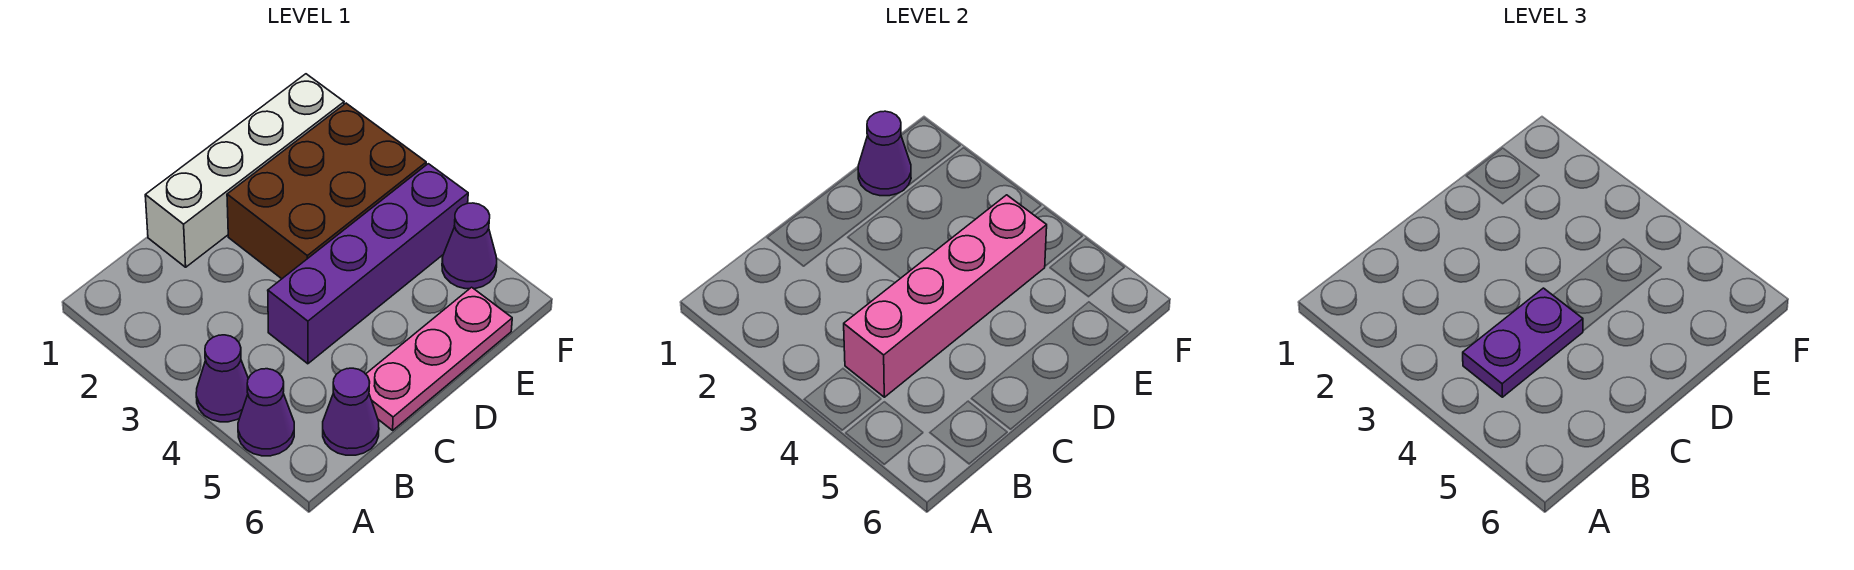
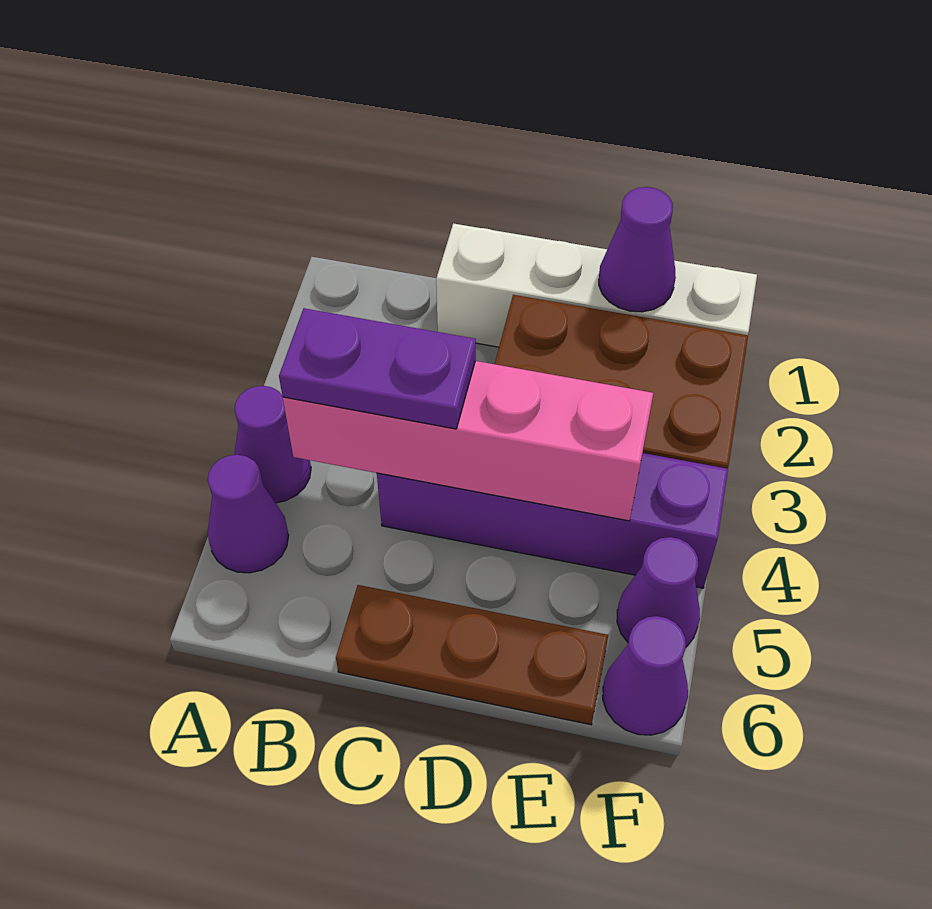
purple cone B6 level 1 -> purple cone F6 level 1
pink plate C6:E6 level 1 -> brown plate C6:E6 level 1

